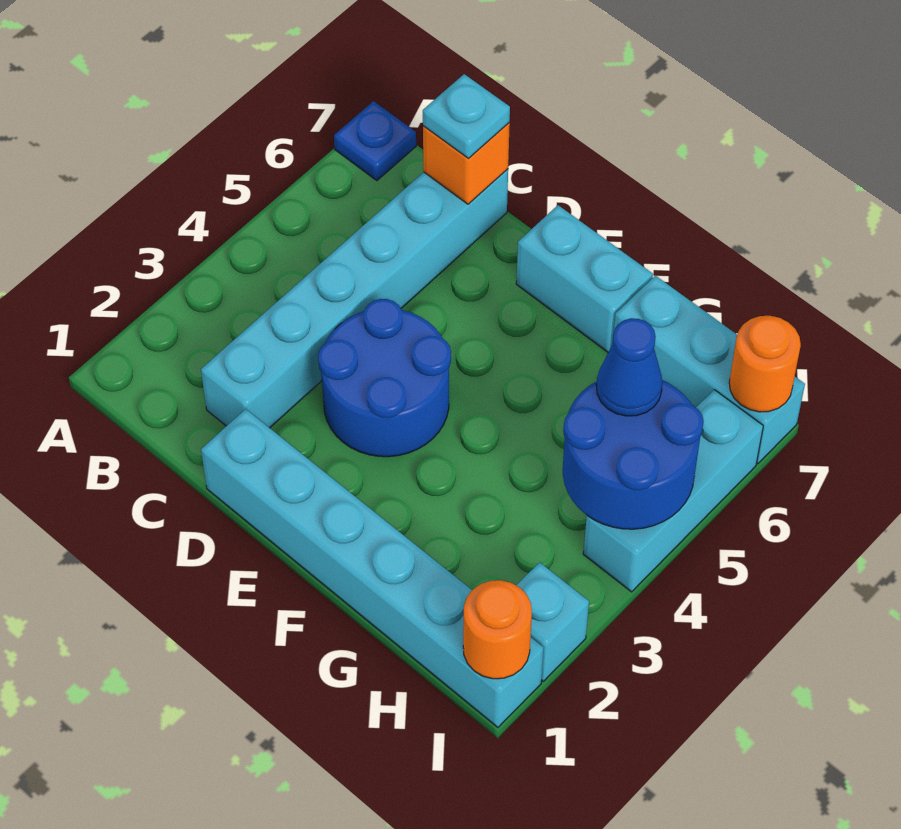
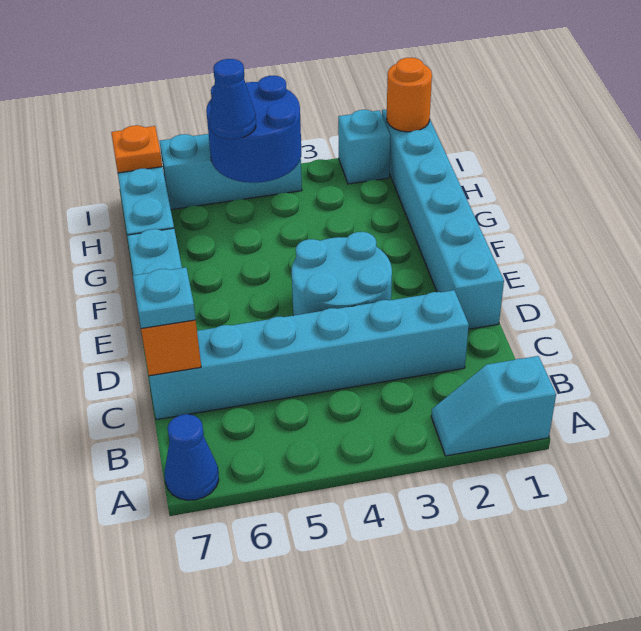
none -> cyan slope A1:A2 level 1 top 1
blue plate A7 level 1 -> blue cone A7 level 1
blue round brick D3:E4 level 1 -> cyan round brick D3:E4 level 1
orange round brick I7 level 2 -> orange plate I7 level 2

